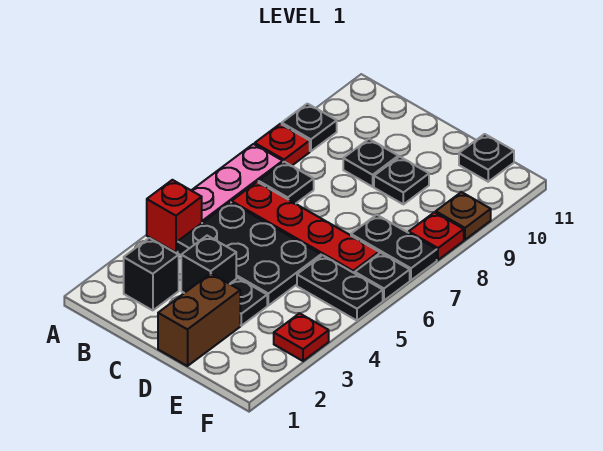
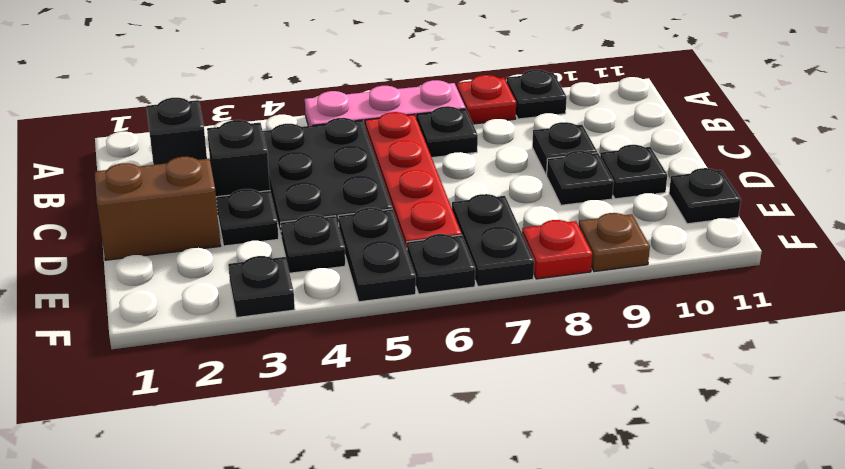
red brick A4 level 1 -> none
none -> black plate D10 level 1
none -> black plate E4 level 1
red plate F3 level 1 -> black plate F3 level 1

